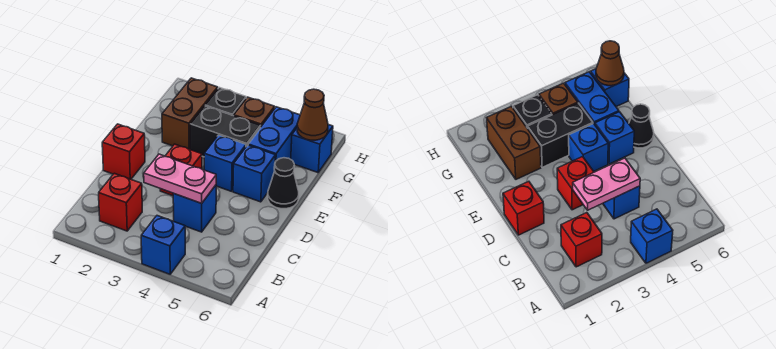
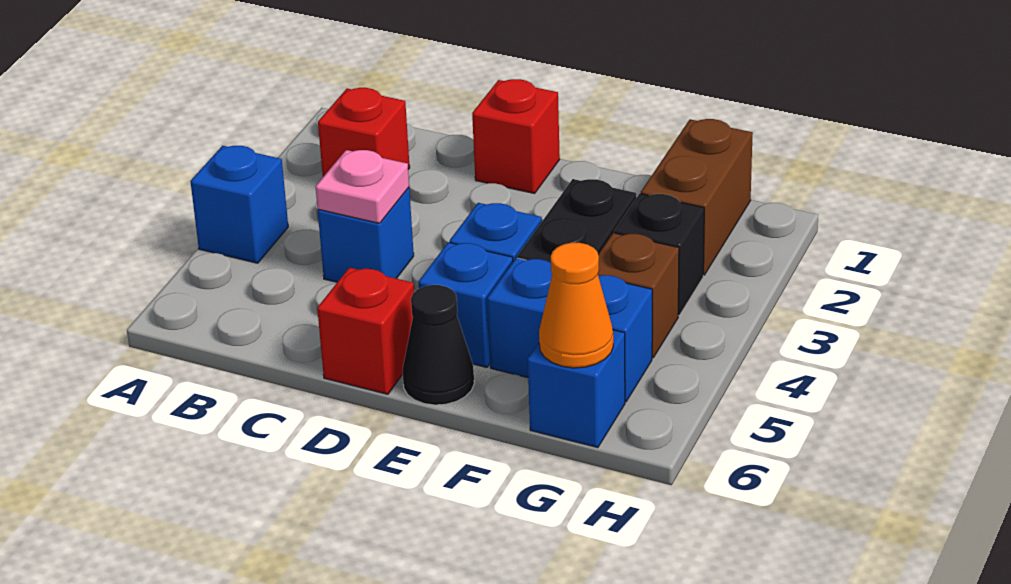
pink plate C3:C4 level 2 -> pink plate C4 level 2
red brick D3 level 1 -> red brick D6 level 1
brown brick F2:G2 level 1 -> brown brick G1:G2 level 1
brown cone G6 level 2 -> orange cone G6 level 2

